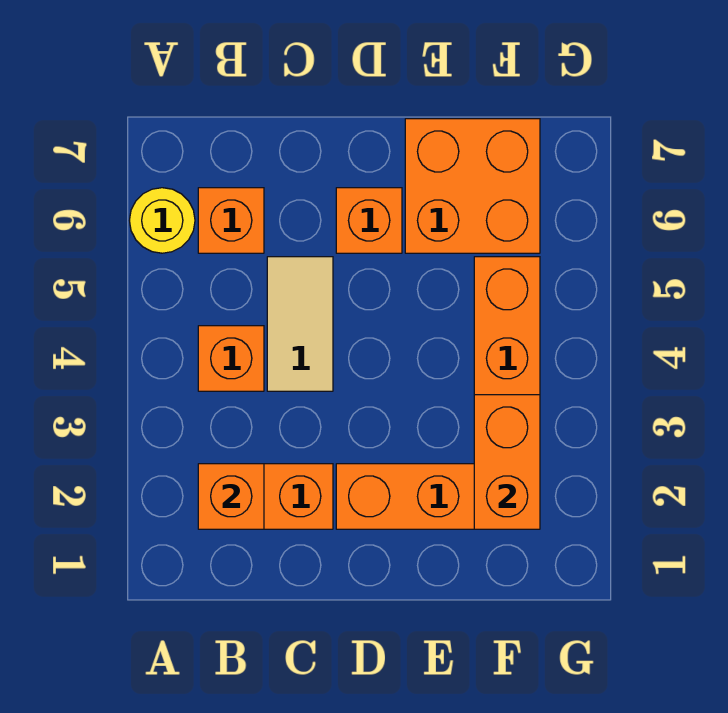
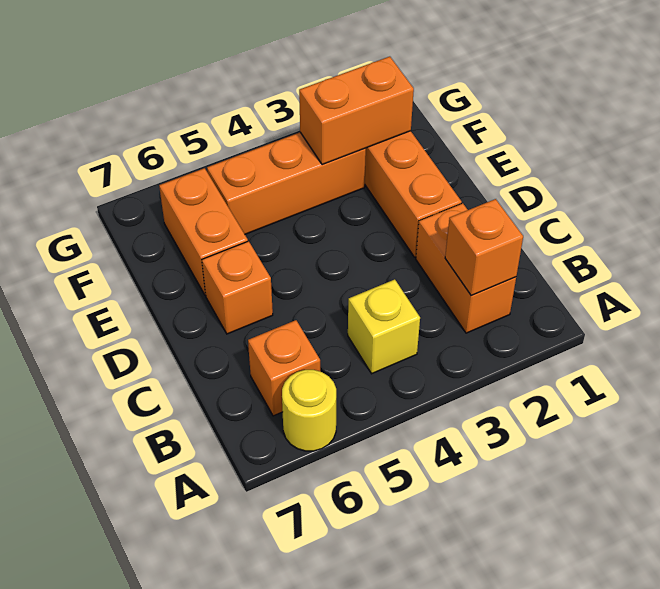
orange brick B4 level 1 -> yellow brick B4 level 1
tan tile C4:C5 level 1 -> none
orange brick E6:F7 level 1 -> orange brick E6:F6 level 1

